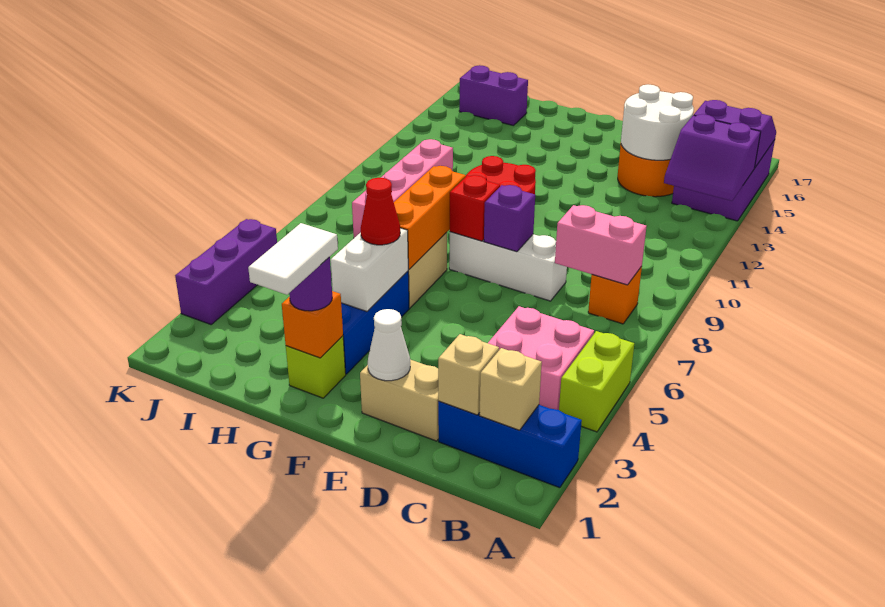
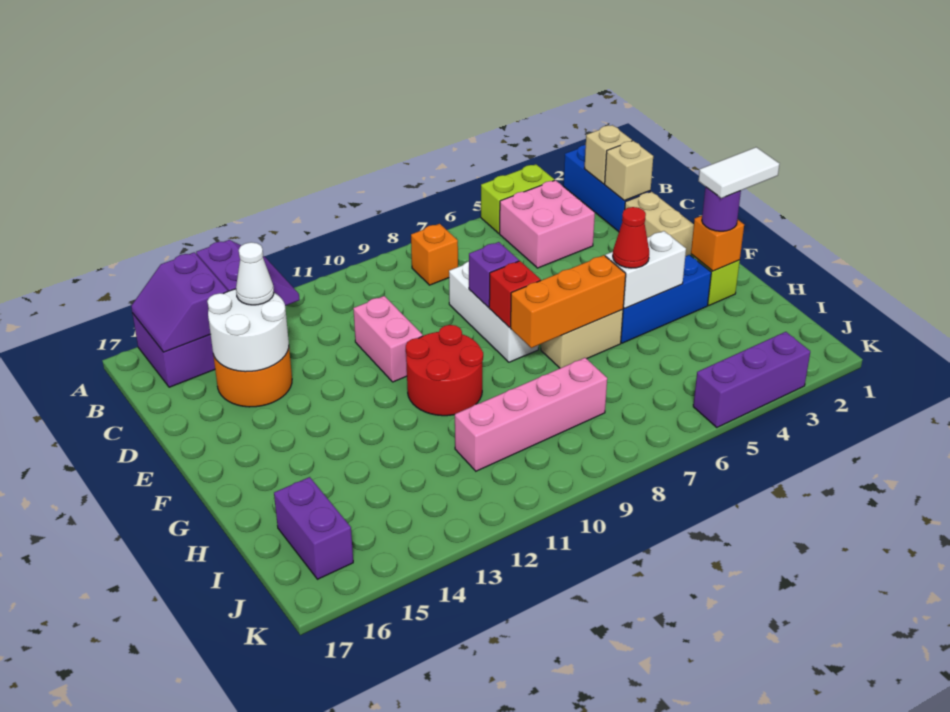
pink brick B8:C8 level 2 -> pink brick D11:E11 level 1
white cone E2 level 2 -> white cone C14 level 3

